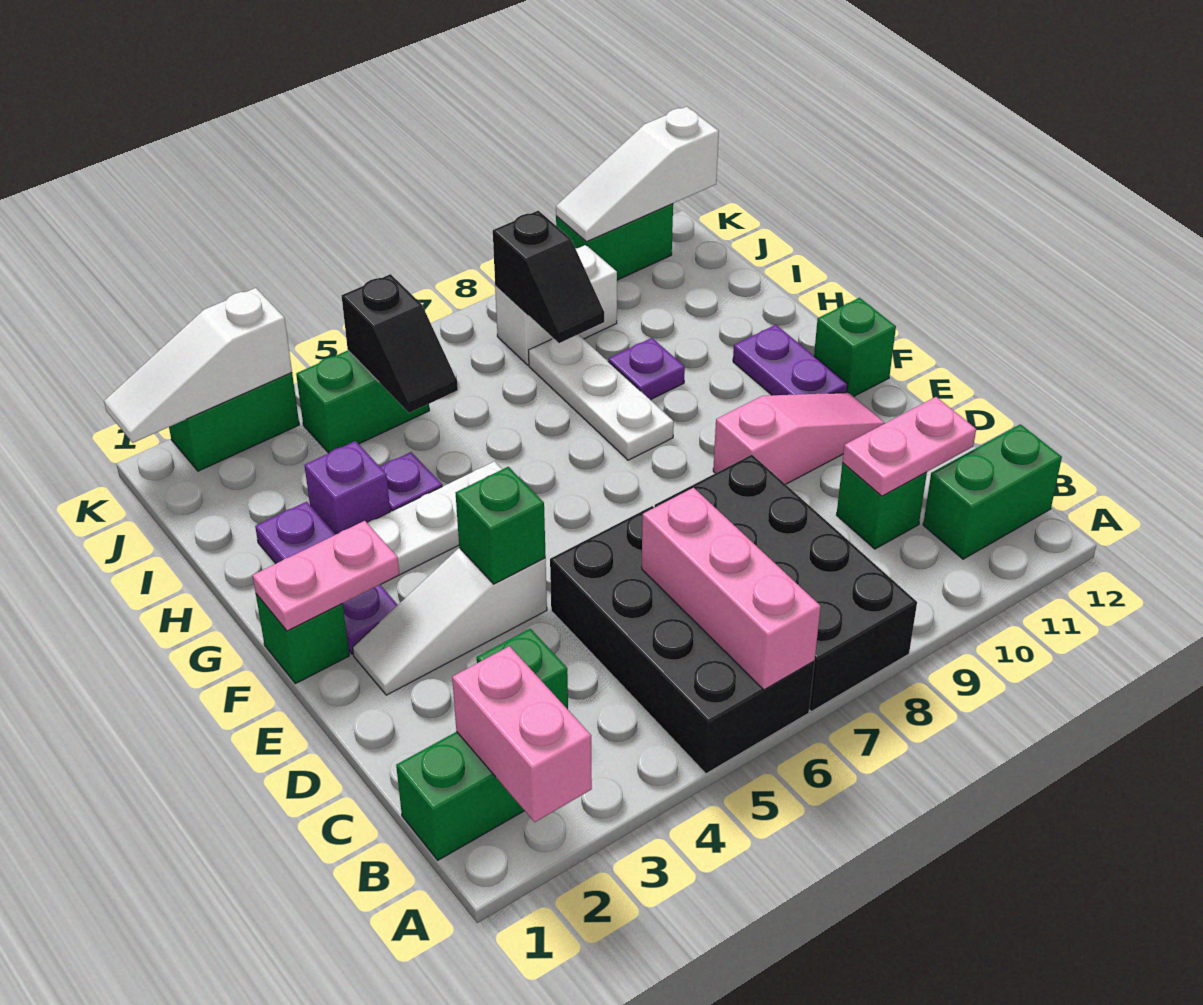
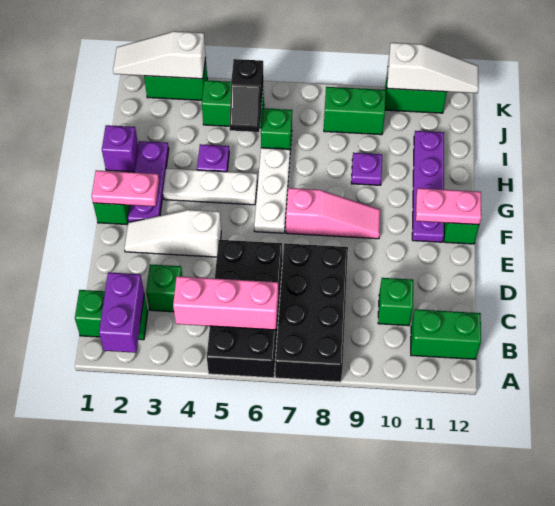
pink brick A2:B2 level 2 -> purple brick A2:B2 level 2
pink brick A6:C6 level 2 -> pink brick B4:B6 level 2
pink plate C10:C11 level 2 -> pink plate F11:F12 level 2
green brick E4 level 2 -> green brick I6 level 1
pink slope E9:E11 level 1 top 9 -> pink slope F7:F9 level 1 top 7
purple plate F11:G11 level 1 -> purple plate F11:I11 level 1
white plate G8:I8 level 1 -> white plate F6:H6 level 1
purple brick H3 level 1 -> purple brick H1 level 1
black slope I8:J8 level 2 top J -> none
white brick J8:J9 level 1 -> green brick J8:J9 level 1
white slope K10:K12 level 2 top 12 -> white slope K10:K12 level 2 top 10

